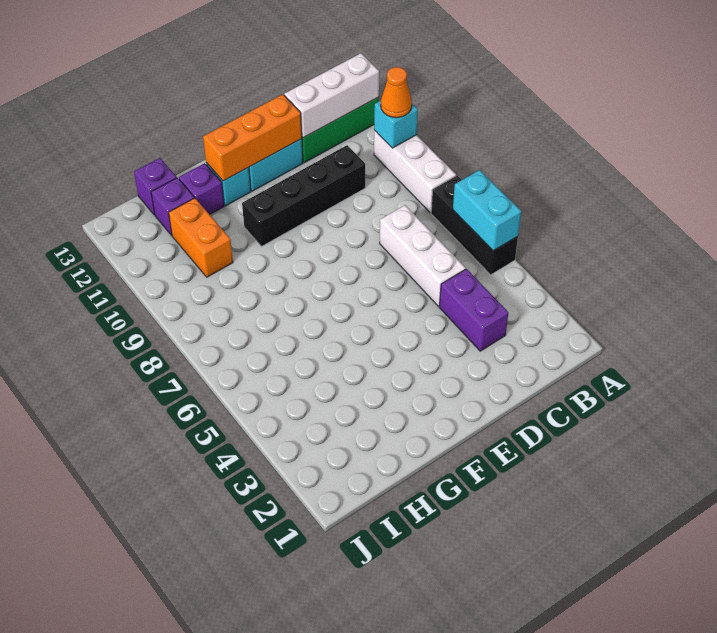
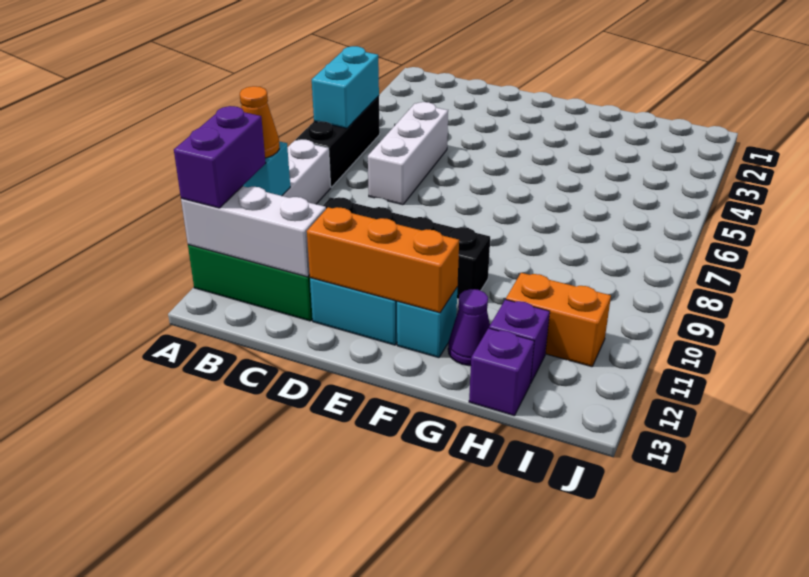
purple brick C3:C4 level 1 -> purple brick A11:A12 level 3
purple brick G12 level 1 -> purple cone G12 level 1
orange brick H10:H11 level 1 -> orange brick H11:I11 level 1

